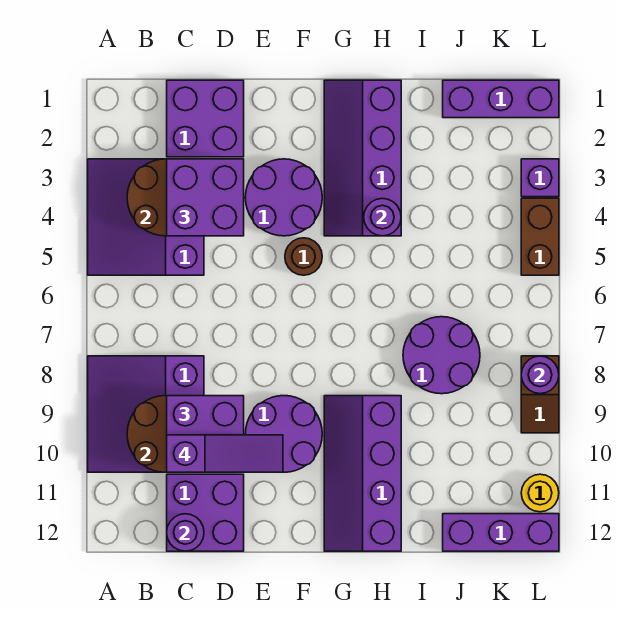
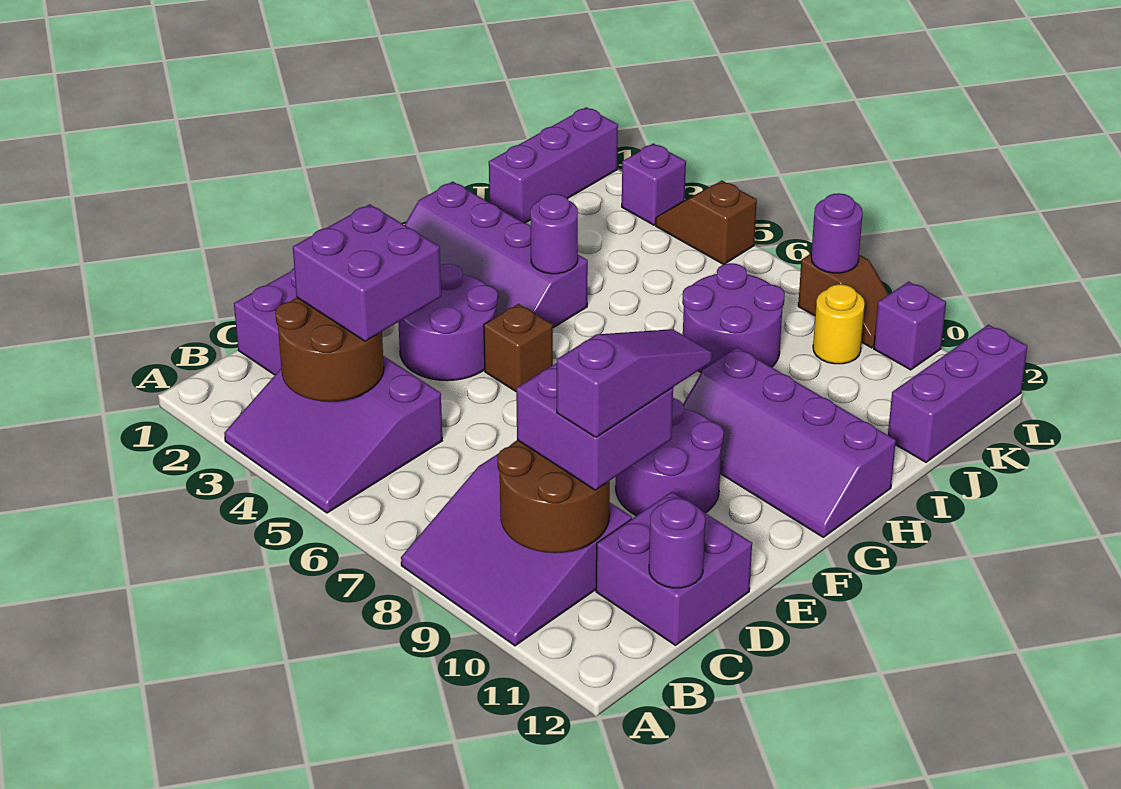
brown round brick F5 level 1 -> brown brick F5 level 1
brown brick L4:L5 level 1 -> brown slope L4:L5 level 1 top 5
none -> purple brick L10 level 1
yellow round brick L11 level 1 -> yellow round brick K9 level 1

